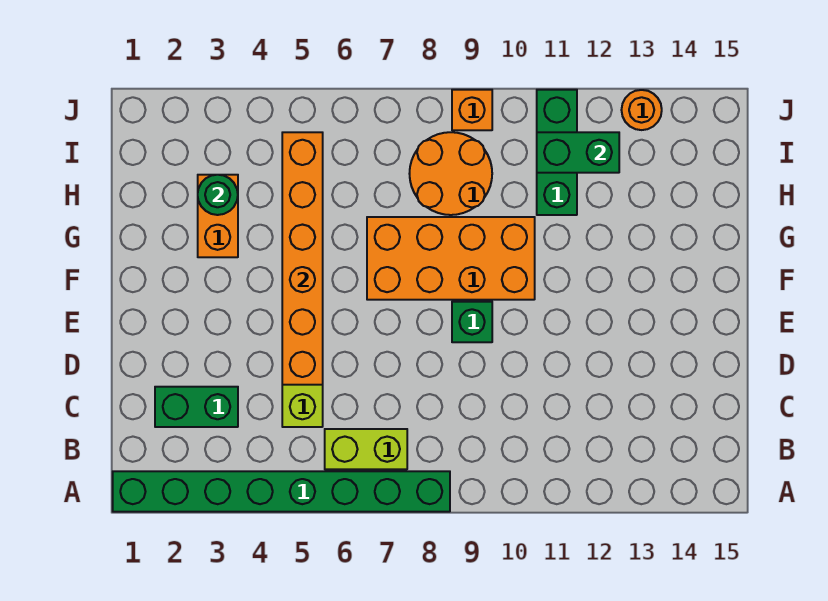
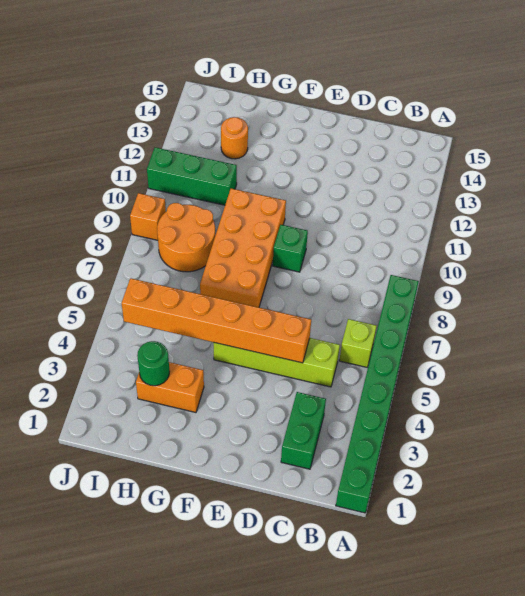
lime brick B6:B7 level 1 -> lime brick B6 level 1
green brick I11:I12 level 2 -> none
orange round brick J13 level 1 -> orange round brick H13 level 1

